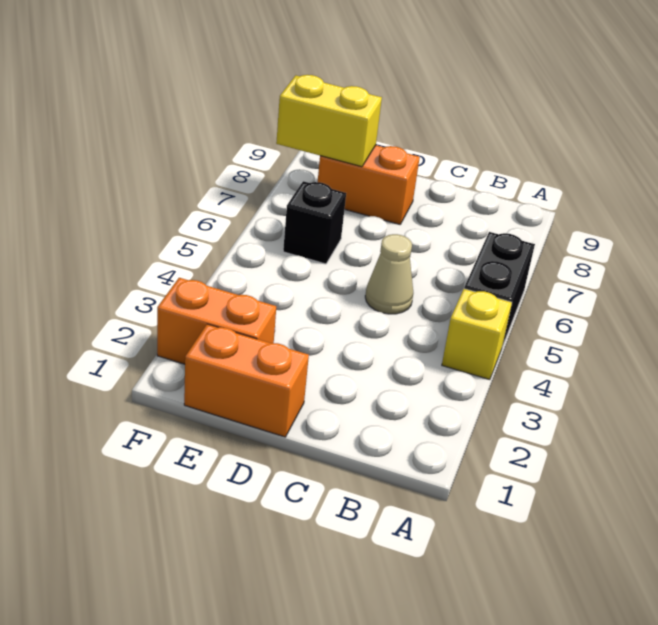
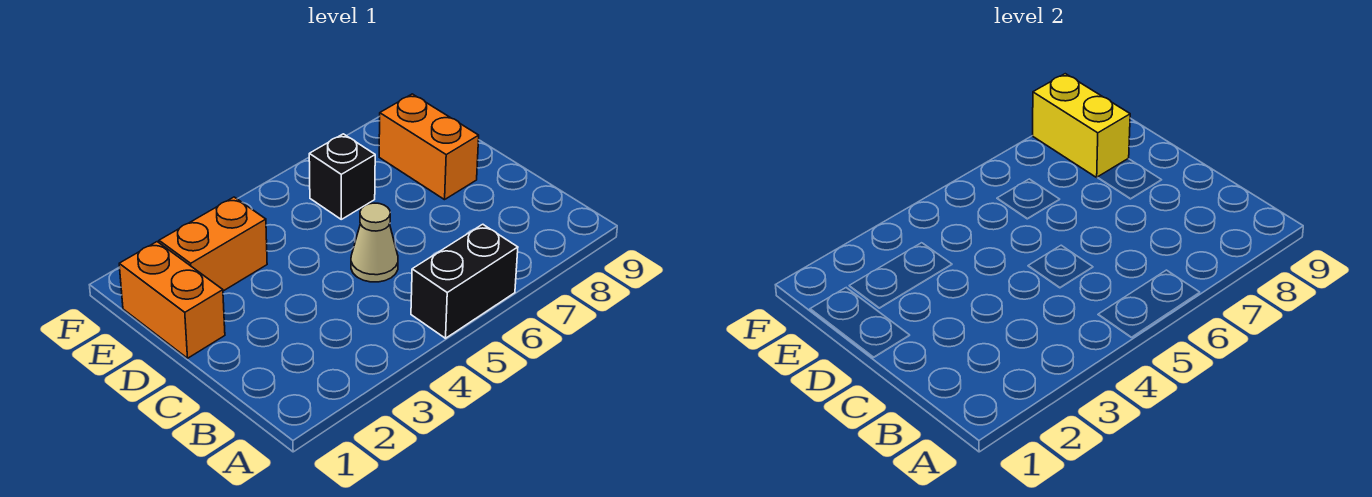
yellow brick A4 level 1 -> none
orange brick E2:F2 level 1 -> orange brick E2:E3 level 1

